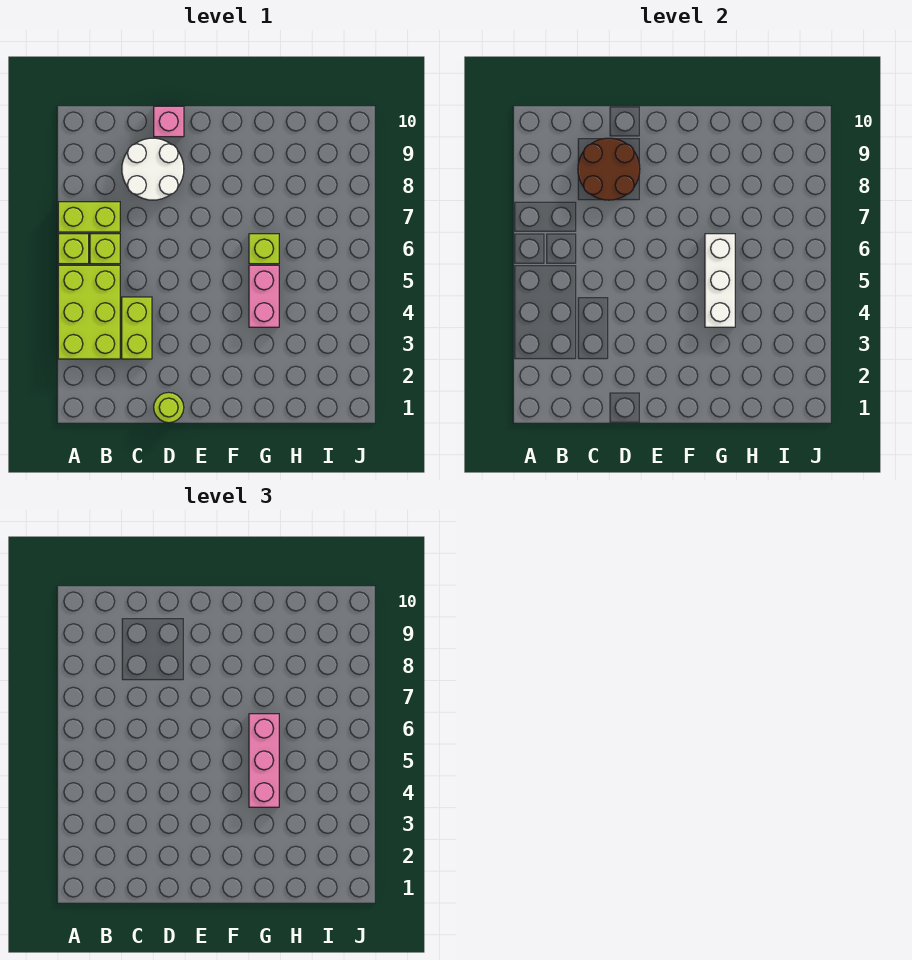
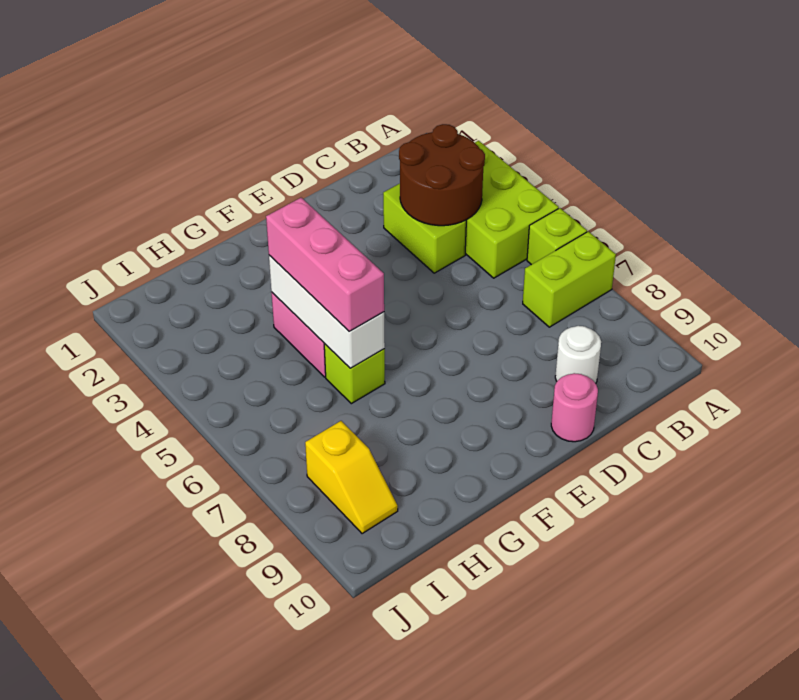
lime brick B6 level 1 -> none
white round brick C8:D9 level 1 -> white round brick C9 level 1
brown round brick C8:D9 level 2 -> brown round brick B3:C4 level 2
lime round brick D1 level 1 -> none
pink brick D10 level 1 -> pink round brick D10 level 1
none -> yellow slope I8:I9 level 1 top 8

